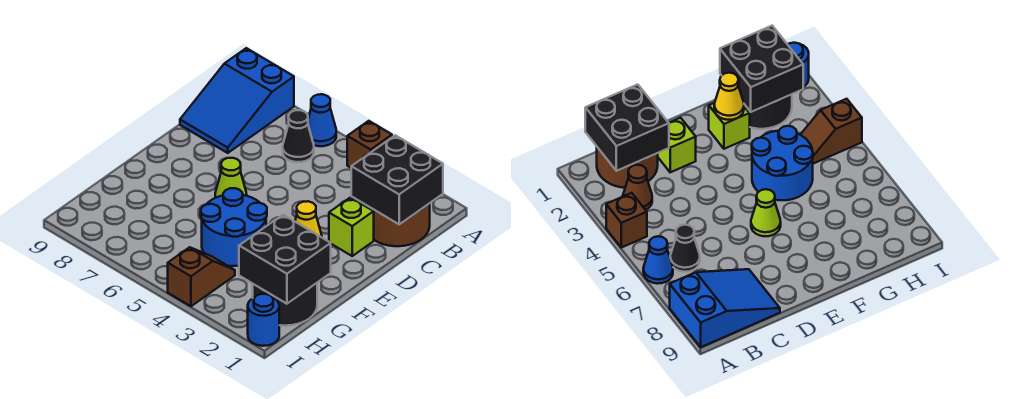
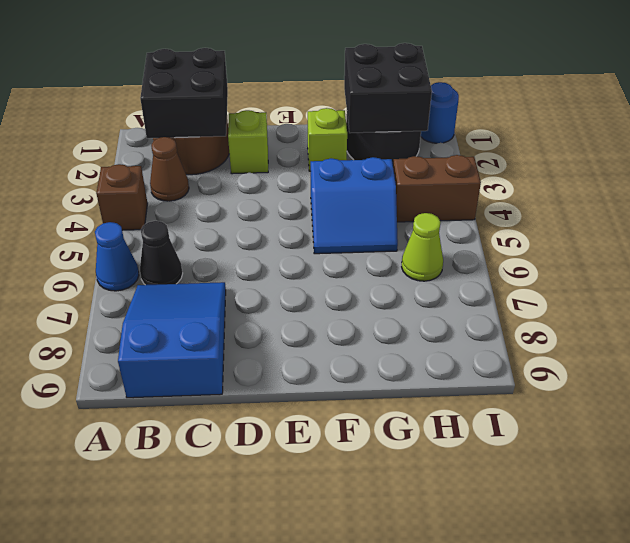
blue slope A8:C9 level 1 top A -> blue slope B7:C9 level 1 top 9
lime cone E6 level 1 -> lime cone H6 level 1
yellow cone F2 level 2 -> none
blue round brick F4:G5 level 1 -> blue slope F4:G5 level 1 top 4
brown slope H4:I4 level 1 top I -> brown brick H4:I4 level 1

